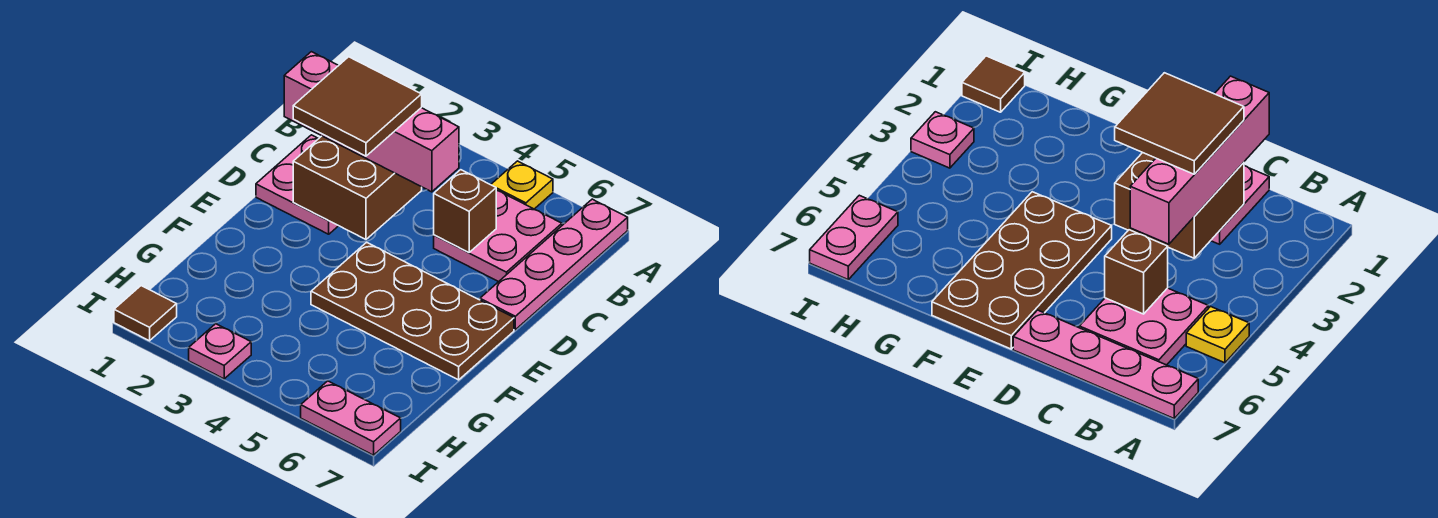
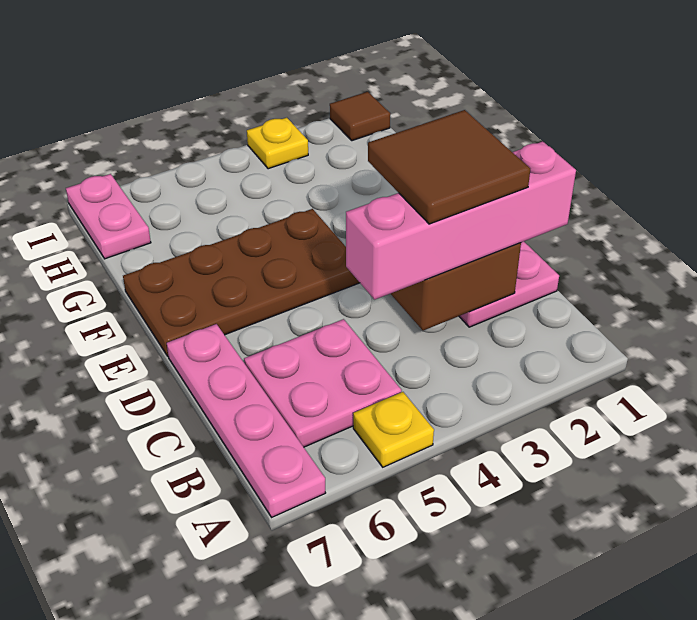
brown brick C5 level 2 -> none
pink plate I3 level 1 -> yellow plate I3 level 1
pink plate I6:I7 level 1 -> pink plate H7:I7 level 1

